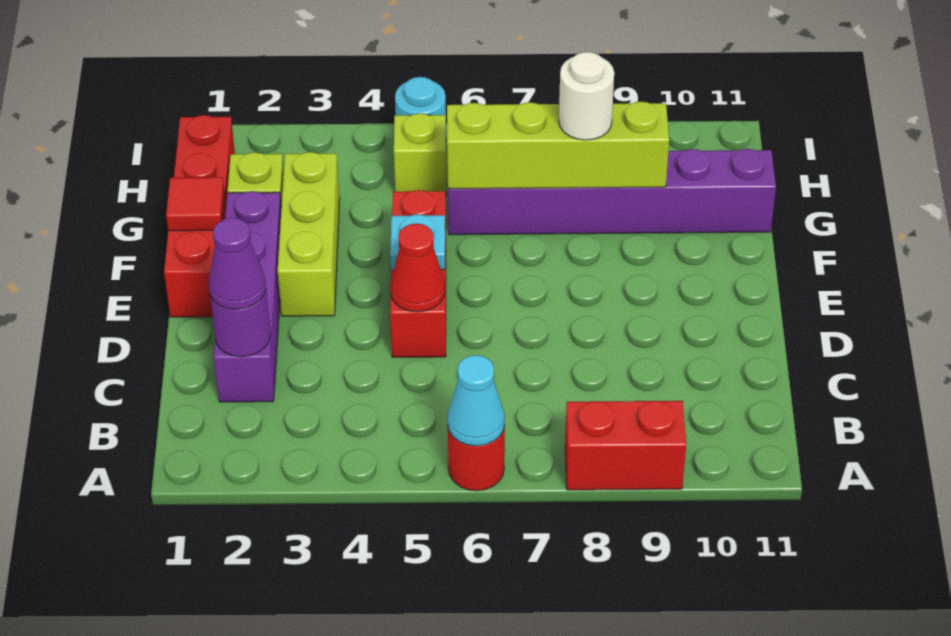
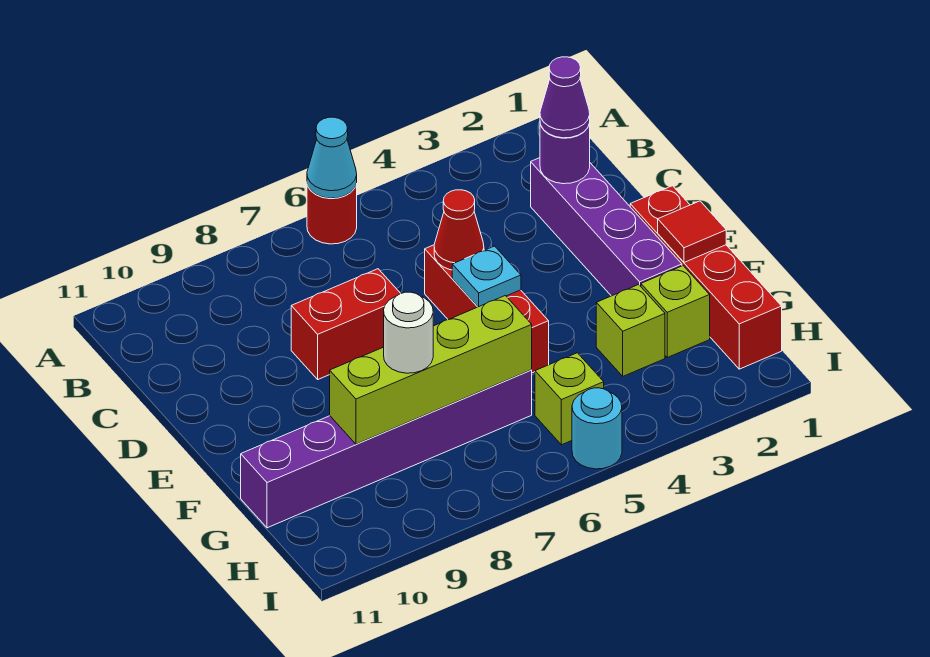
red brick A8:A9 level 1 -> red brick D7:D8 level 1
lime brick E3:G3 level 1 -> lime brick G3 level 1

